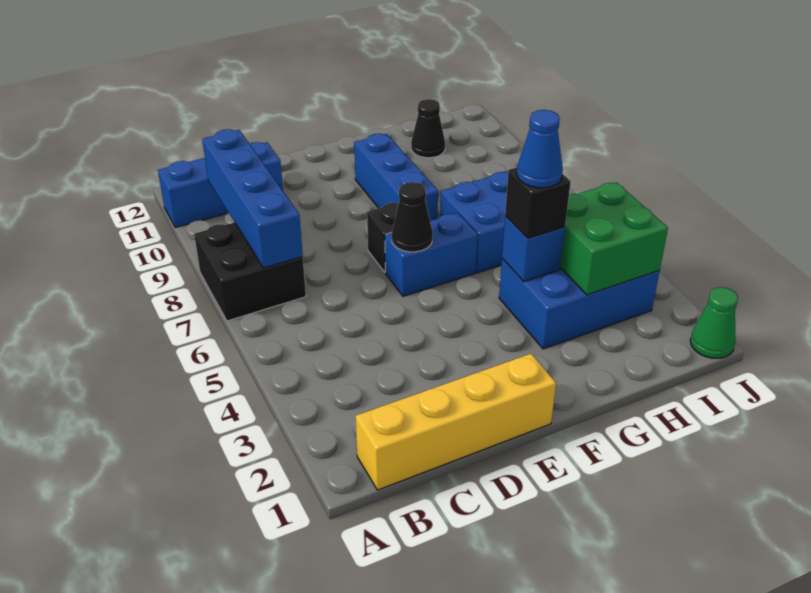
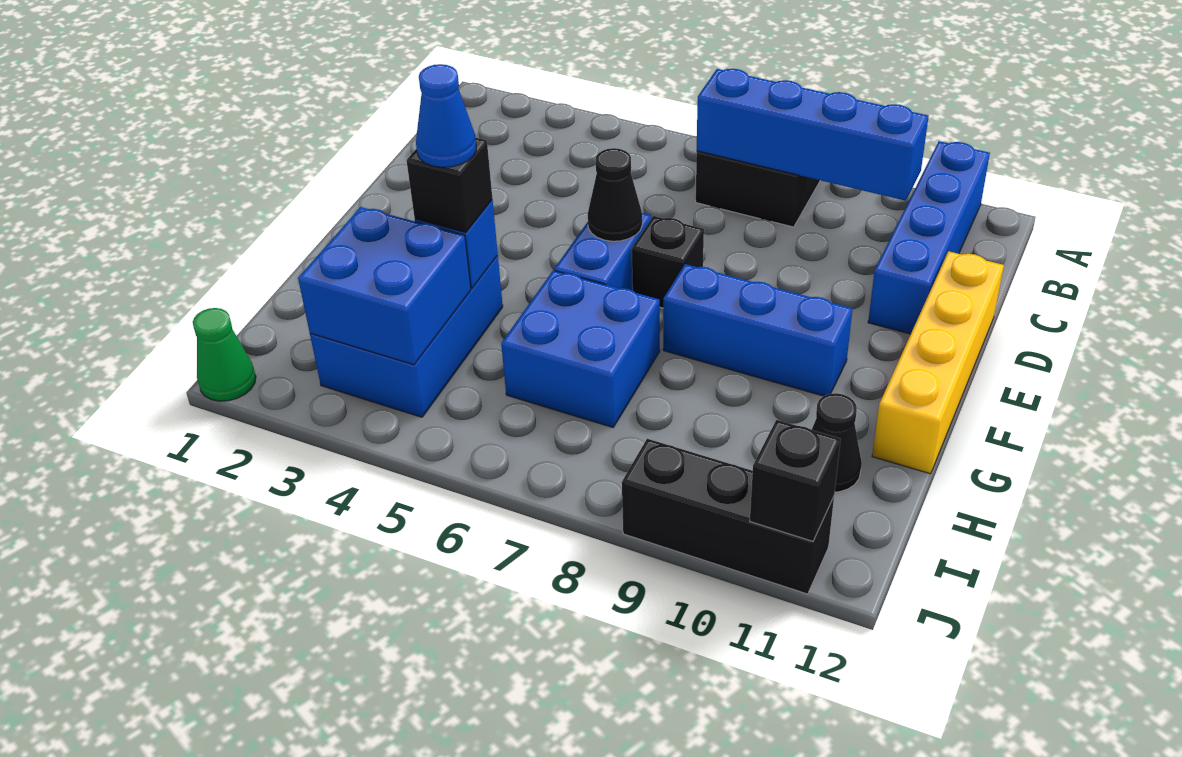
blue brick A11:C11 level 1 -> blue brick A11:D11 level 1
yellow brick B1:E1 level 1 -> yellow brick D12:G12 level 1
green brick H3:I4 level 2 -> blue brick H3:I4 level 2
none -> black brick J9:J11 level 1
none -> black brick J11 level 2

